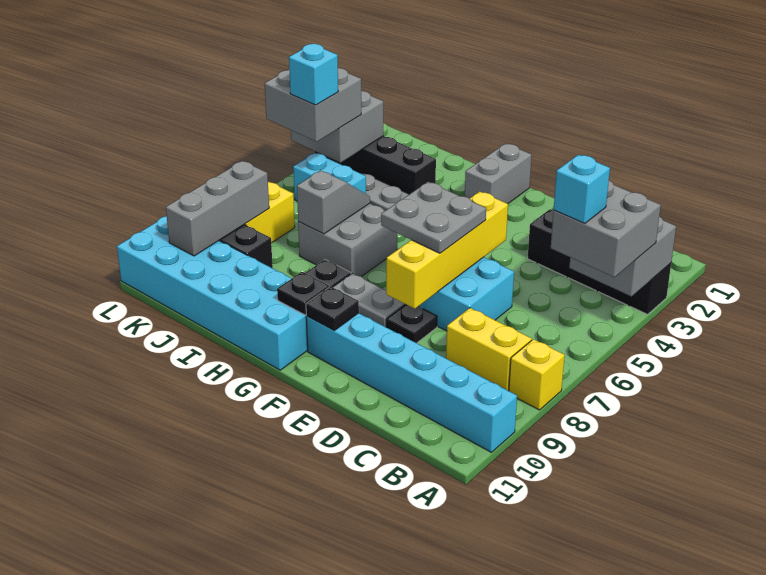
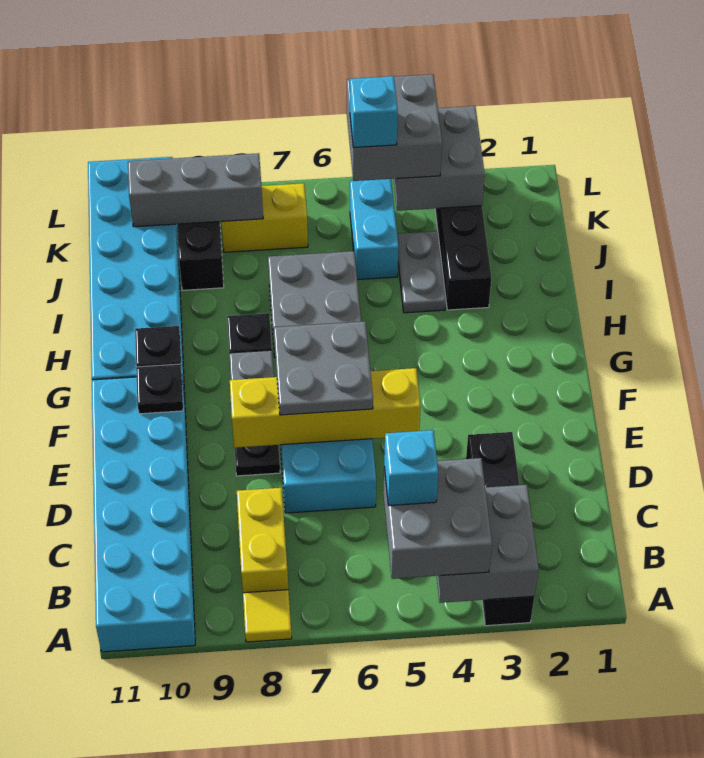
yellow brick A8 level 1 -> yellow tile A8 level 1
cyan brick A10:F10 level 1 -> cyan brick A10:F11 level 1
grey brick G1:G2 level 1 -> none
grey slope I6:I7 level 2 top 7 -> none

